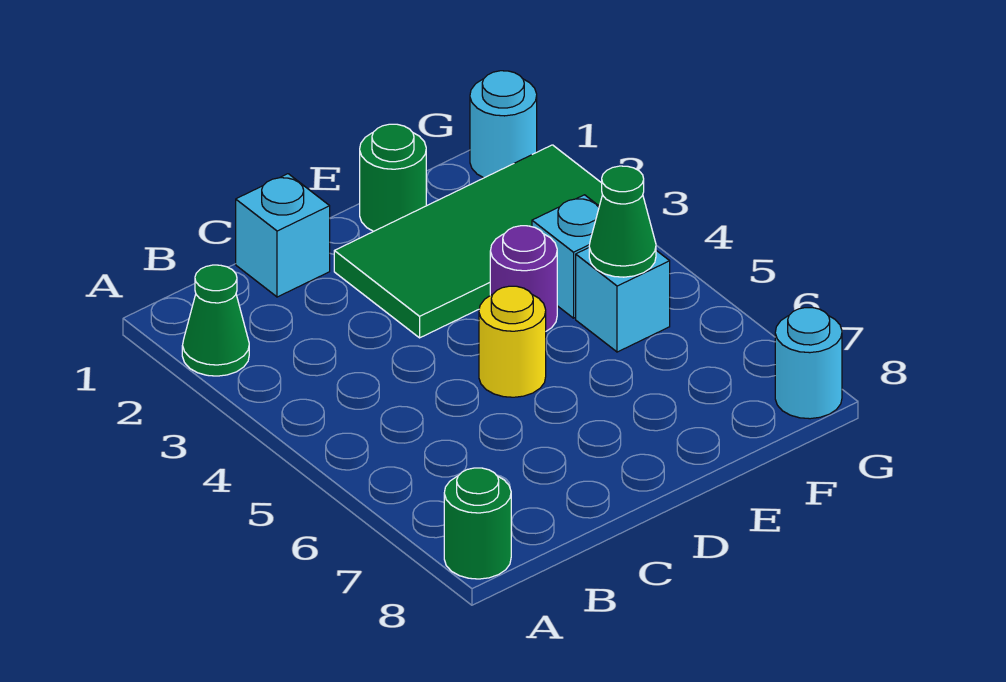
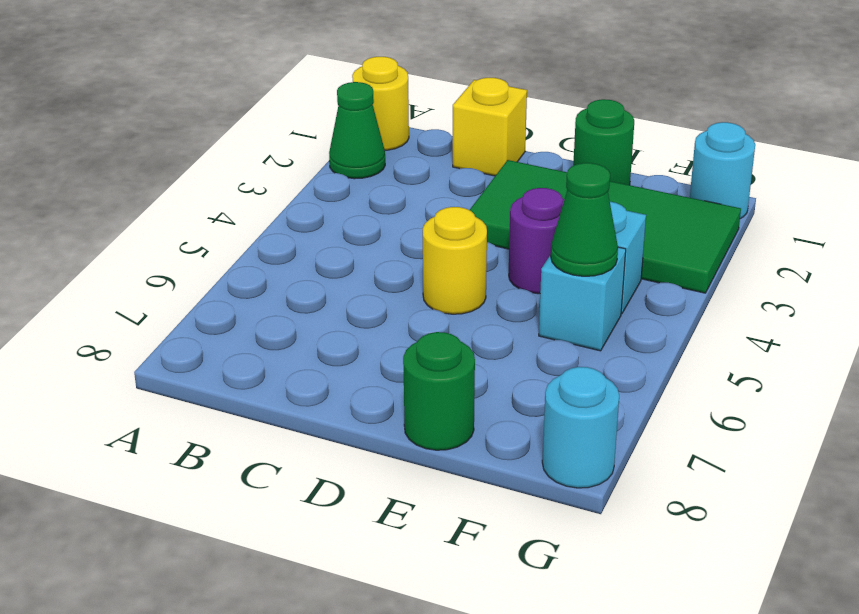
none -> yellow round brick A1 level 1
green round brick A8 level 1 -> green round brick E8 level 1
cyan brick C1 level 1 -> yellow brick C1 level 1

